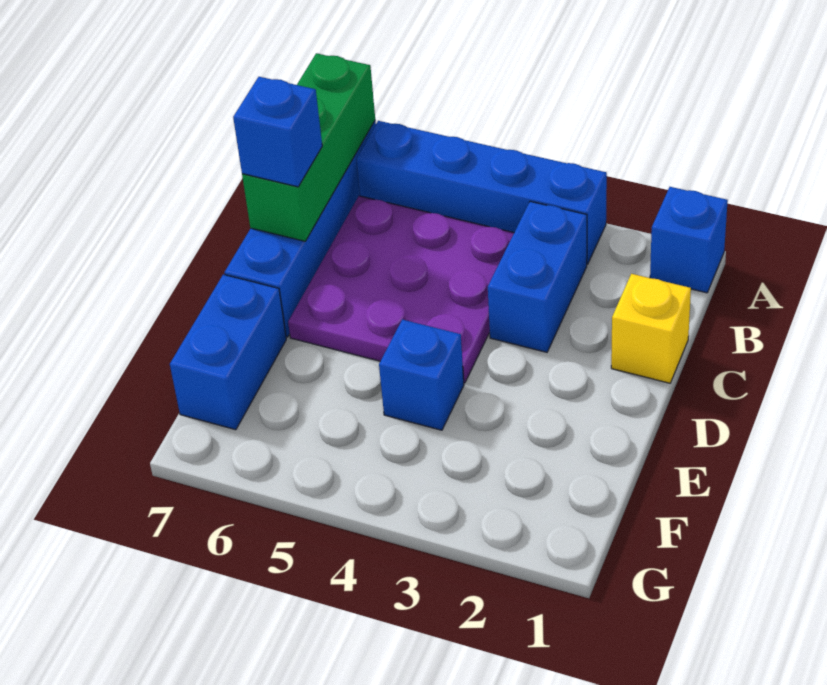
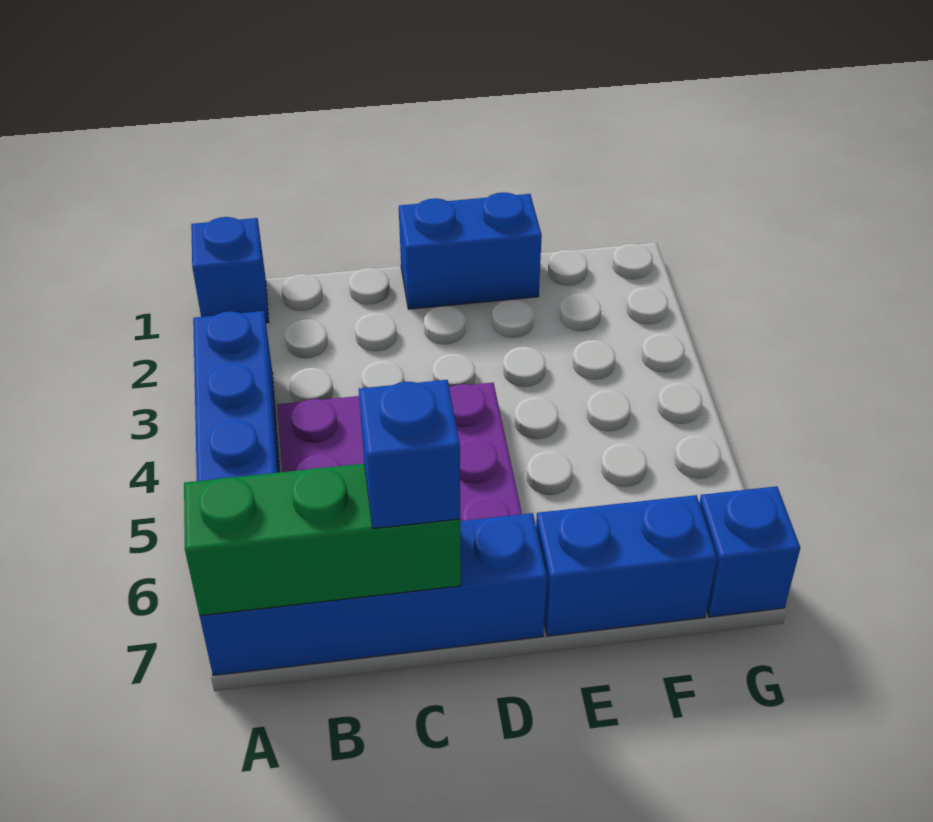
blue brick B3:C3 level 1 -> blue brick D1:E1 level 1
yellow brick C1 level 1 -> none
blue brick E4 level 1 -> blue brick G7 level 1

